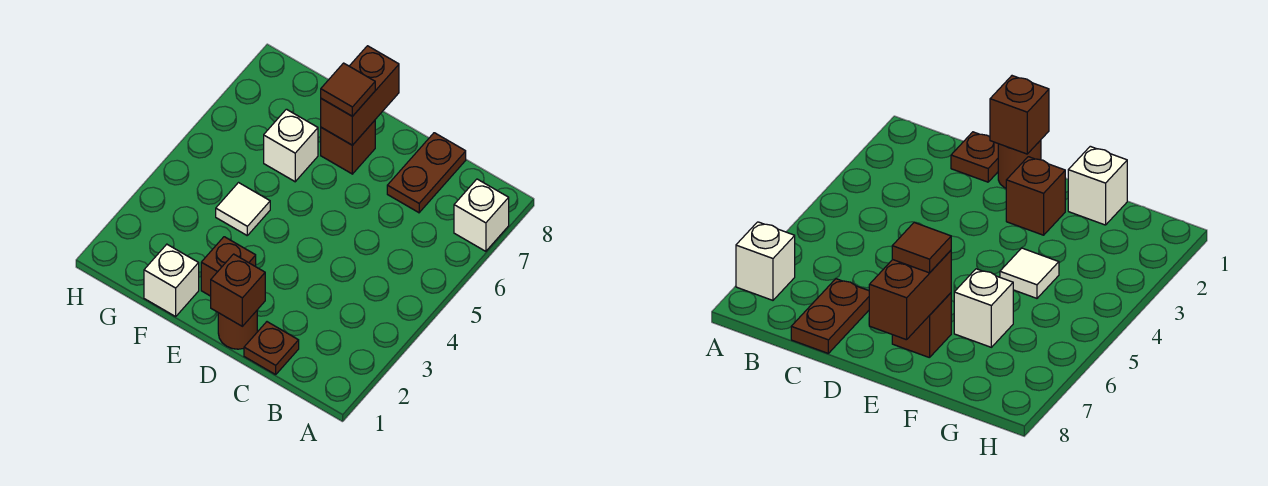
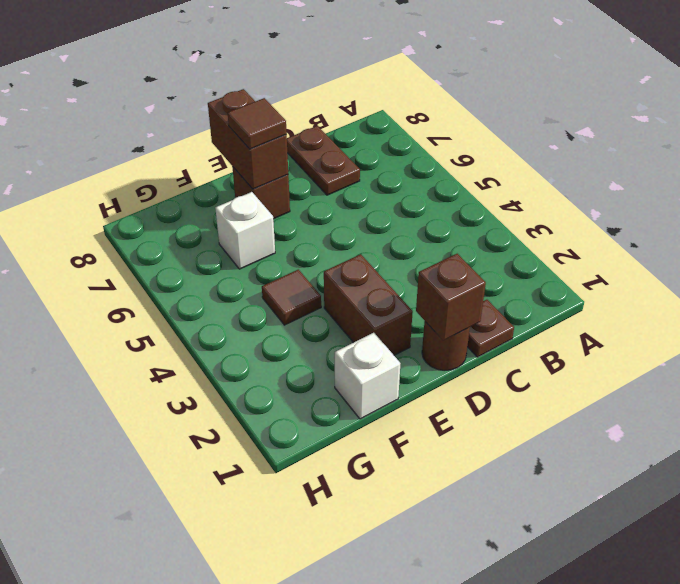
white brick A7 level 1 -> none
brown brick E2 level 1 -> brown brick E2:E3 level 1
white tile F4 level 1 -> brown tile F4 level 1

